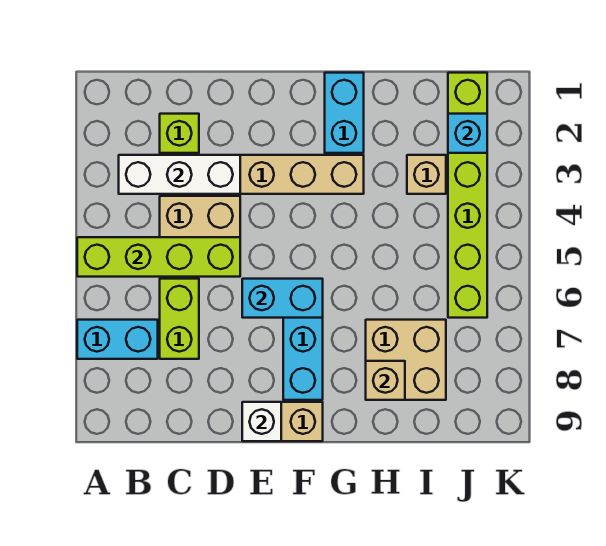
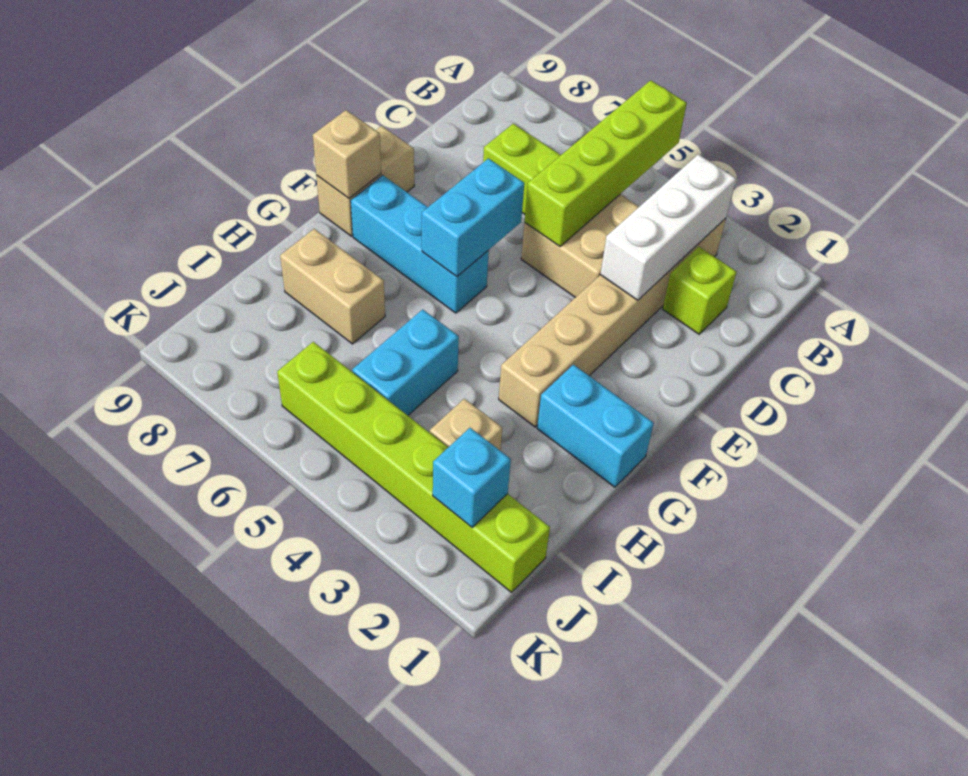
cyan brick A7:B7 level 1 -> cyan brick H5:I5 level 1
white brick E9 level 2 -> none
tan brick H7:I8 level 1 -> tan brick H7:H8 level 1
tan brick H8 level 2 -> tan brick F9 level 2

